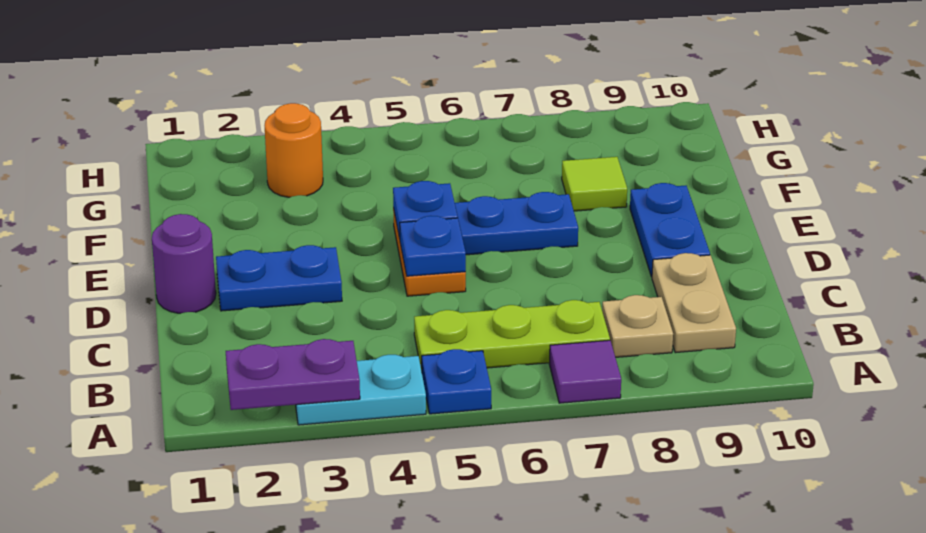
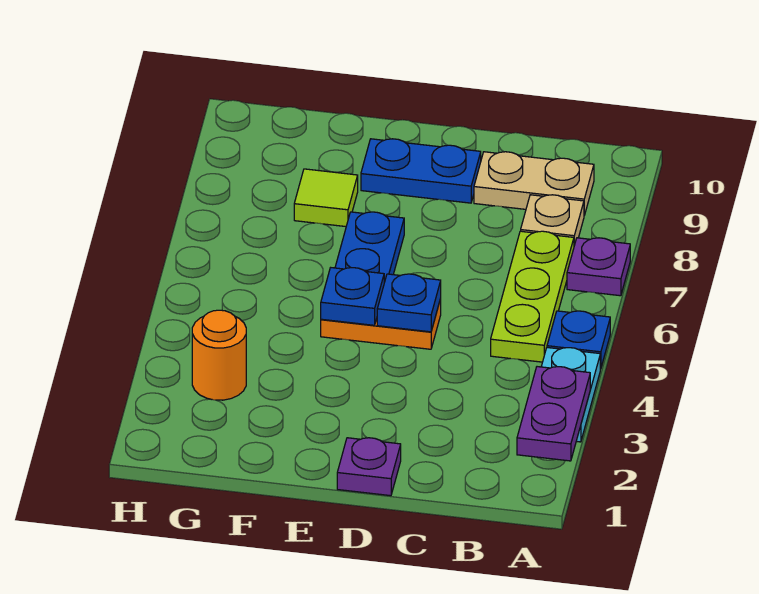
purple tile A7 level 1 -> purple plate A7 level 1
purple round brick D1 level 1 -> purple plate D1 level 1
blue plate D2:D3 level 1 -> none

